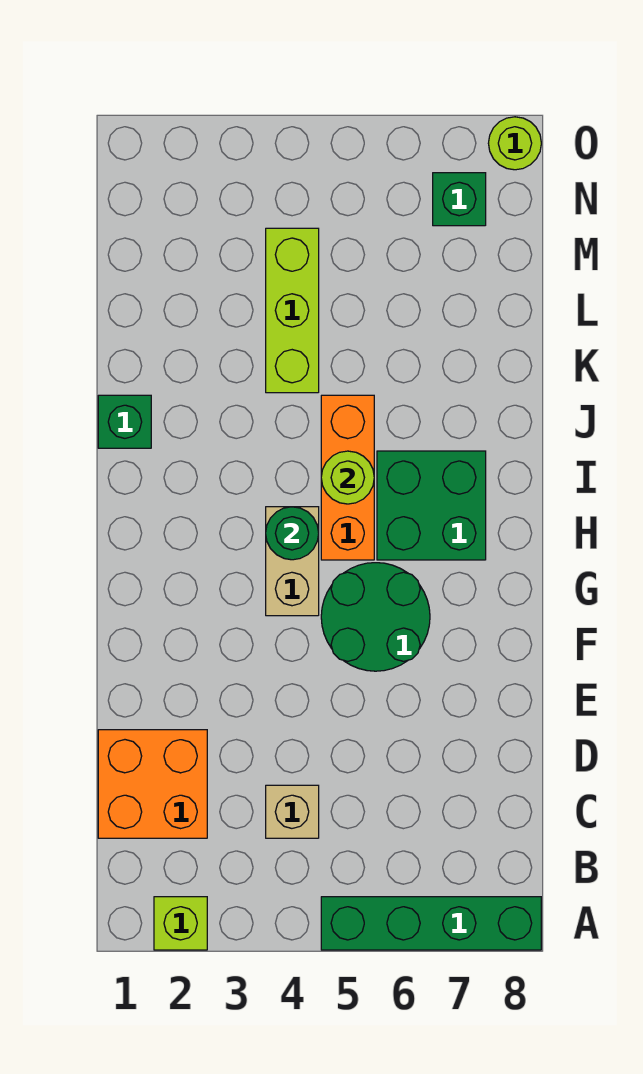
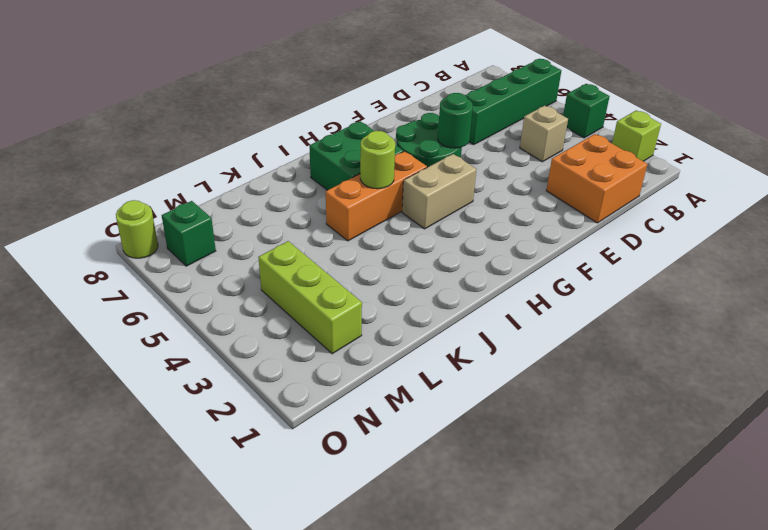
green brick A5:A8 level 1 -> green brick A6:D6 level 1
green round brick H4 level 2 -> green round brick F5 level 2
green brick J1 level 1 -> green brick A4 level 1
lime brick K4:M4 level 1 -> lime brick M2:M4 level 1

